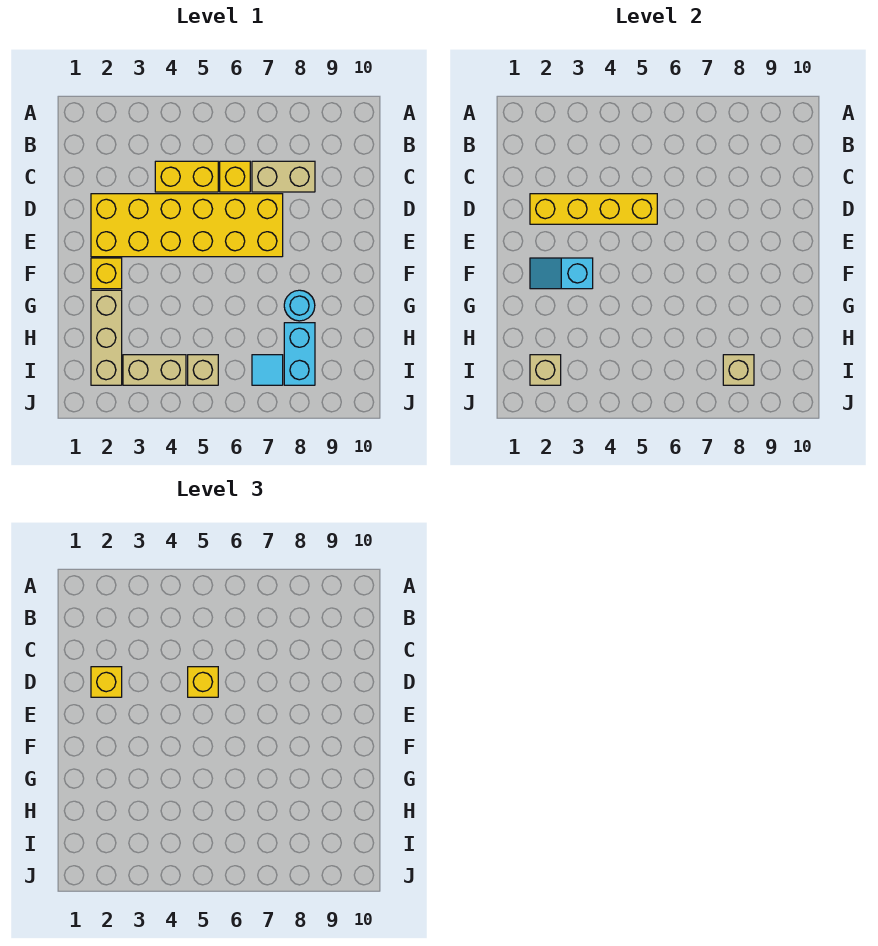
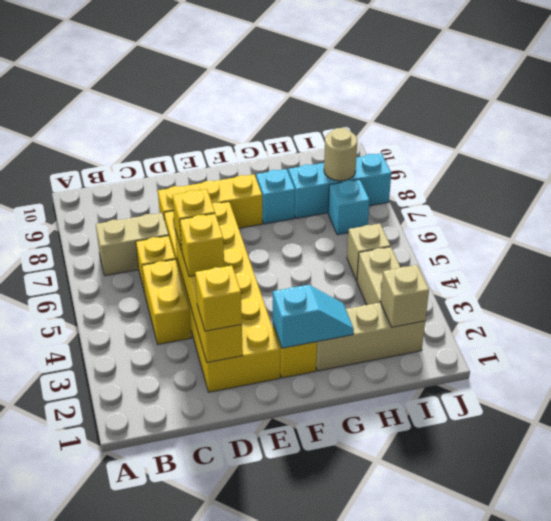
tan brick C7:C8 level 1 -> tan brick B7:C7 level 1
none -> yellow brick D4 level 3
none -> yellow brick D8:F8 level 1
cyan slope F2:F3 level 2 top 3 -> cyan slope F2:G2 level 2 top F
cyan round brick G8 level 1 -> cyan brick G8 level 1
cyan brick H8:I8 level 1 -> cyan brick H8:J8 level 1
cyan tile I7 level 1 -> cyan brick I7 level 1
tan brick I8 level 2 -> tan round brick I8 level 2

